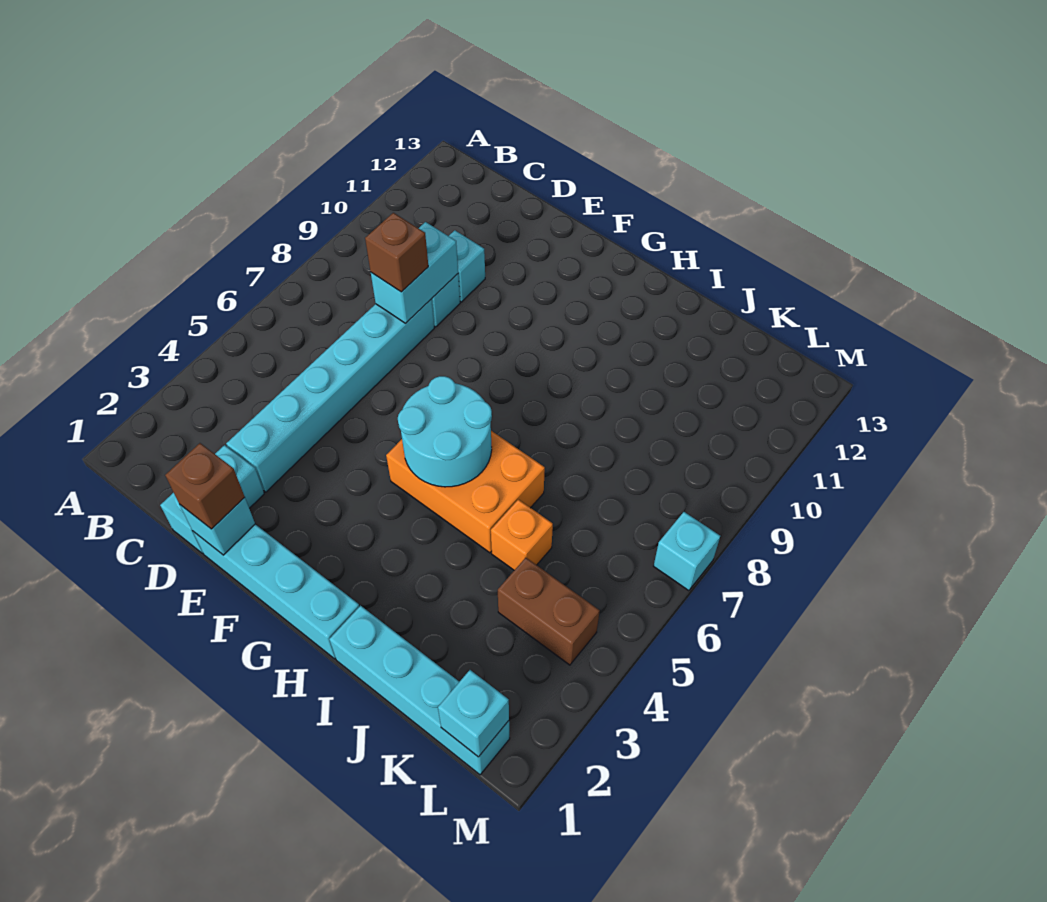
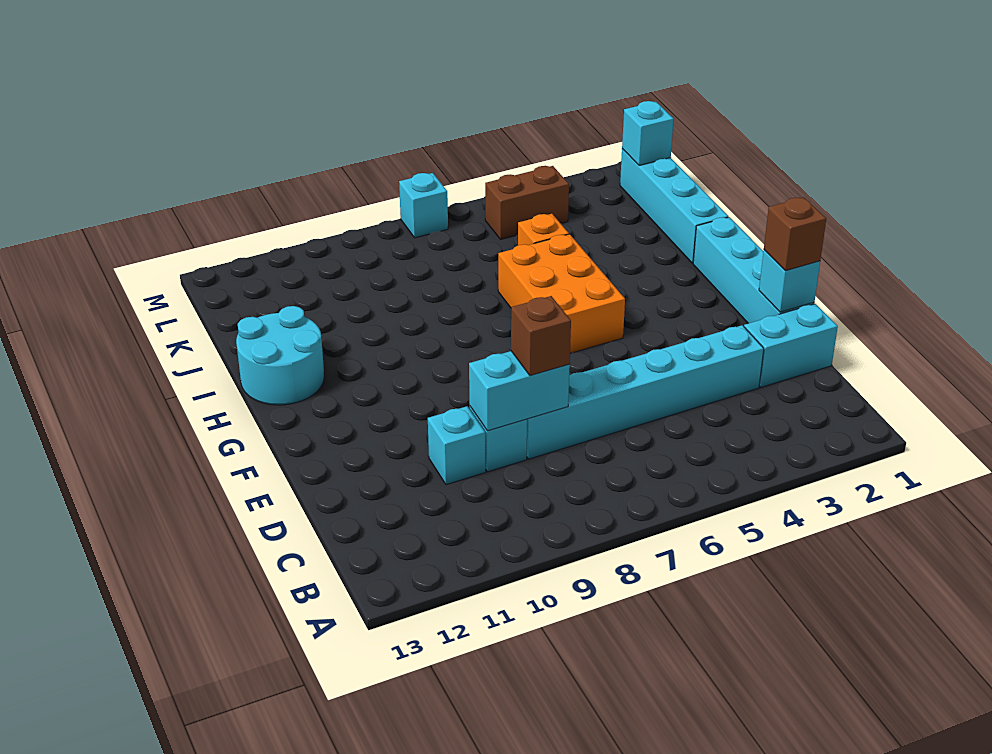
cyan round brick G5:H6 level 2 -> cyan round brick H12:I13 level 1
brown brick K4:L4 level 1 -> brown brick L4:L5 level 1

